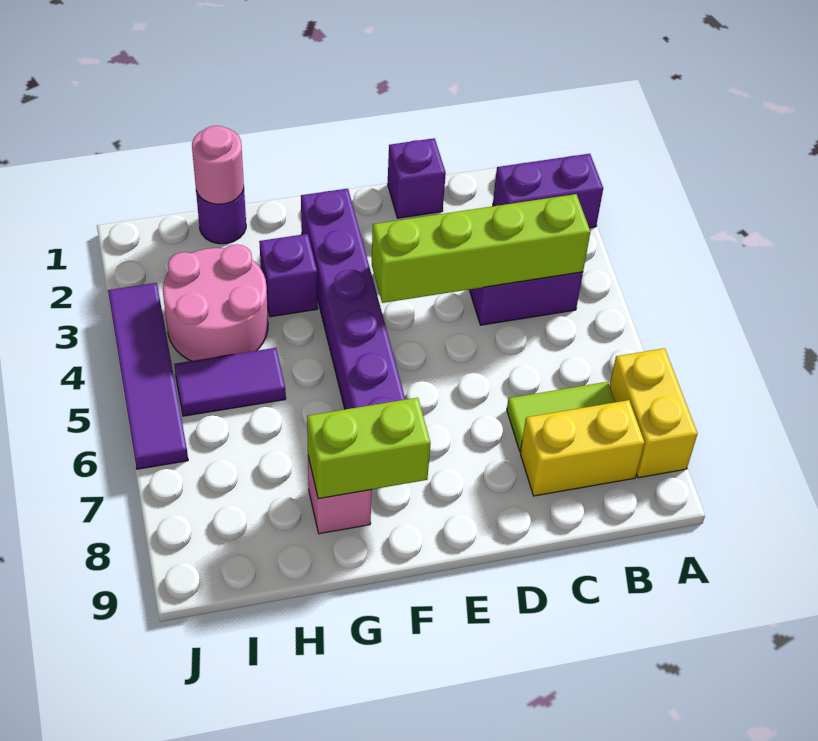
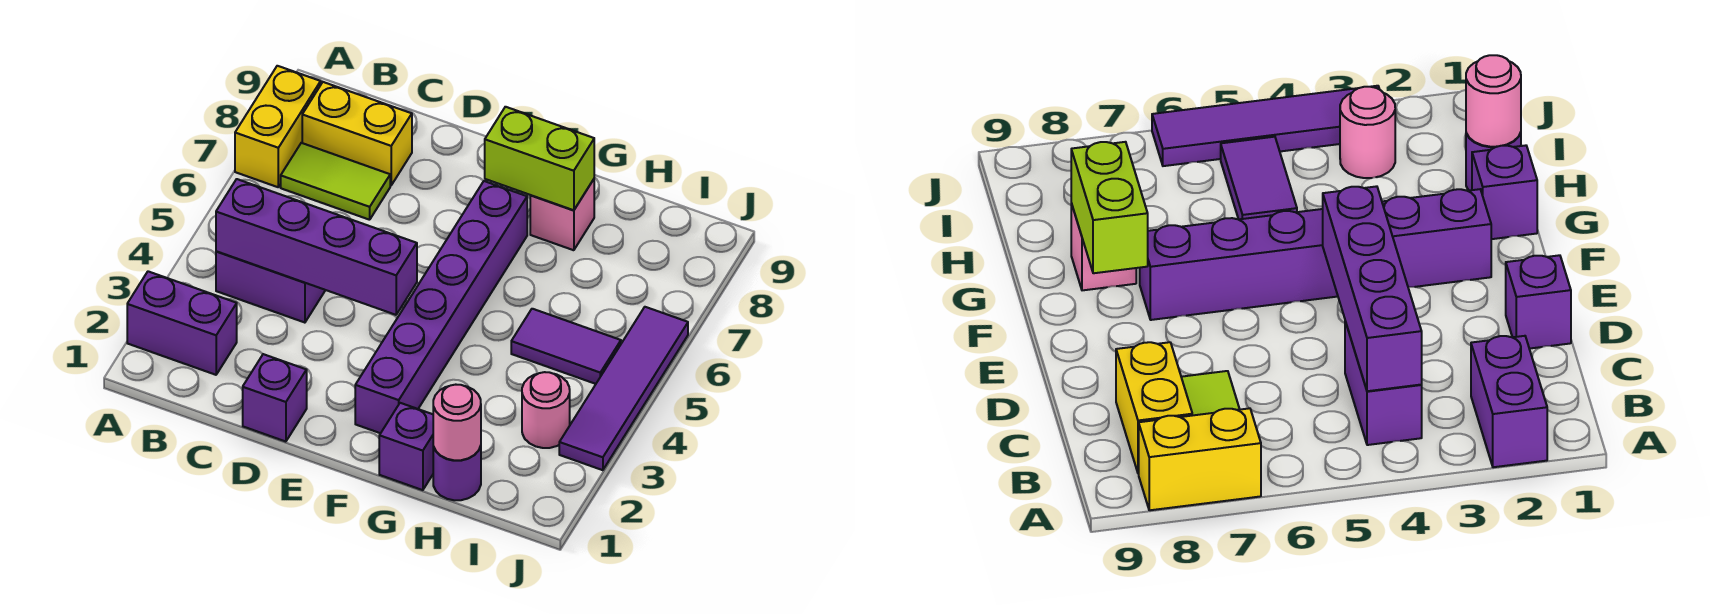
lime brick B4:E4 level 2 -> purple brick B4:E4 level 2
purple brick G3 level 1 -> purple brick G1 level 1
pink round brick H3:I4 level 1 -> pink round brick I3 level 1

